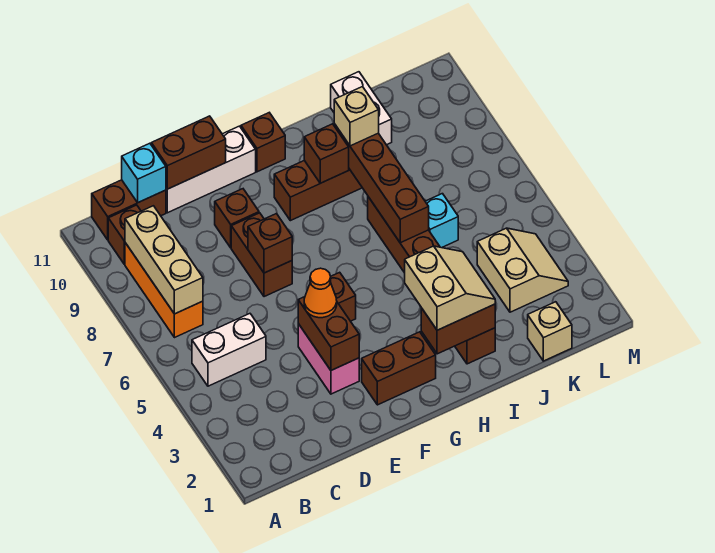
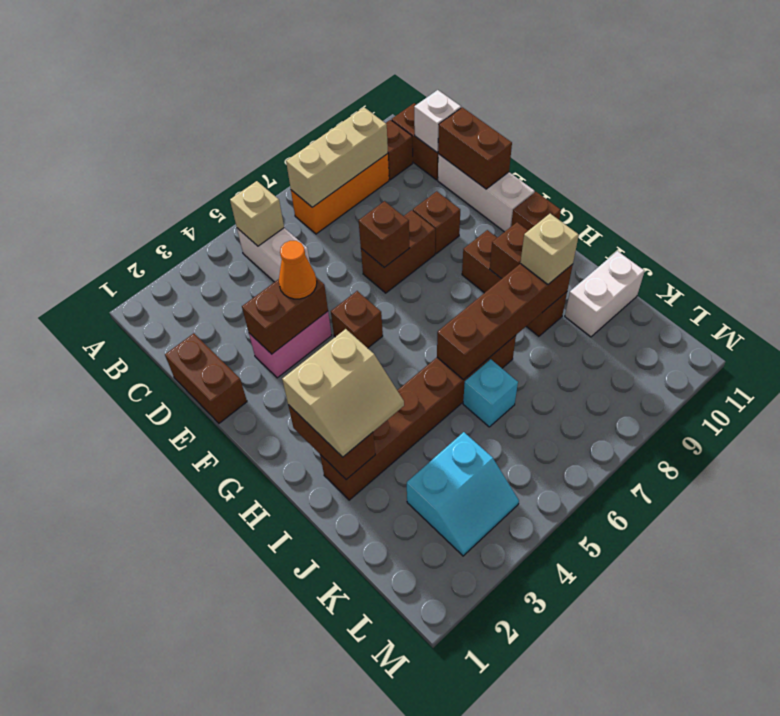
cyan brick C11 level 2 -> white brick C11 level 2
brown brick F2:G2 level 1 -> brown brick D1:E1 level 1
tan brick K1 level 1 -> tan brick B5 level 2
tan slope K3:L4 level 1 top K -> cyan slope K3:L4 level 1 top K

